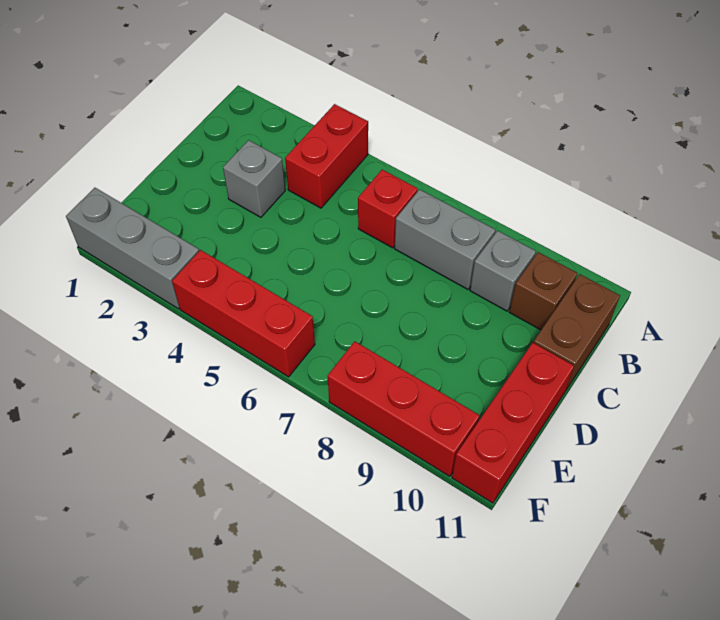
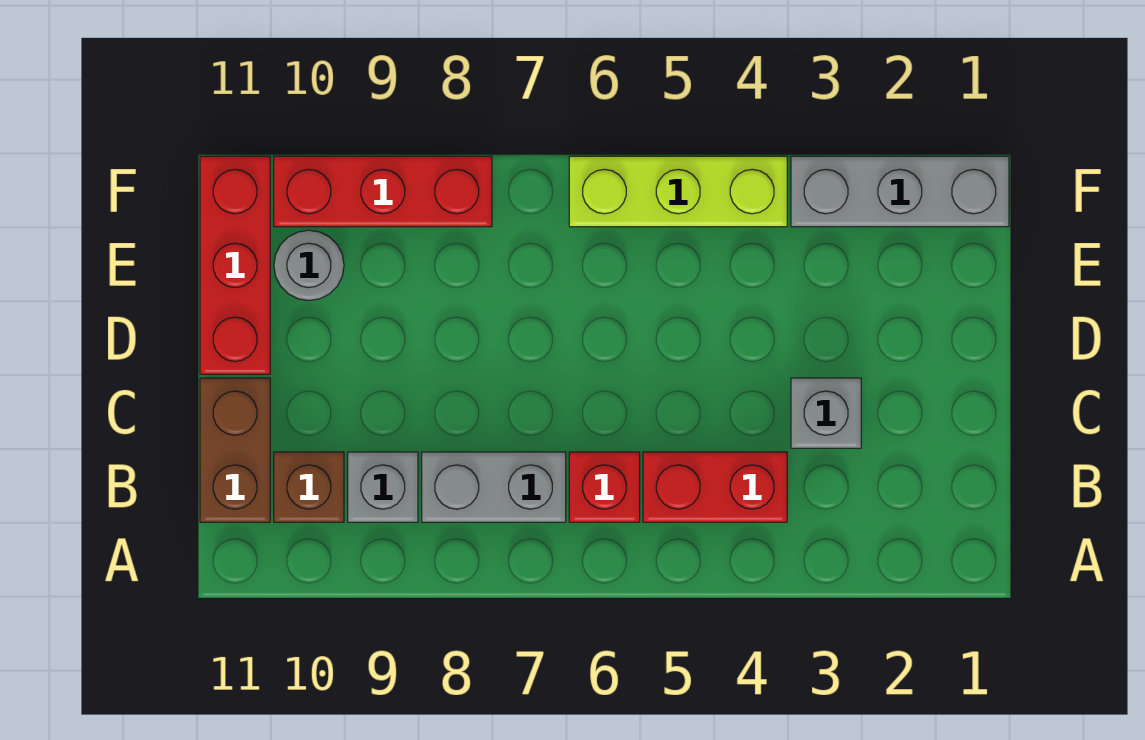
red brick A4:B4 level 1 -> red brick B4:B5 level 1
none -> grey round brick E10 level 1
red brick F4:F6 level 1 -> lime brick F4:F6 level 1

